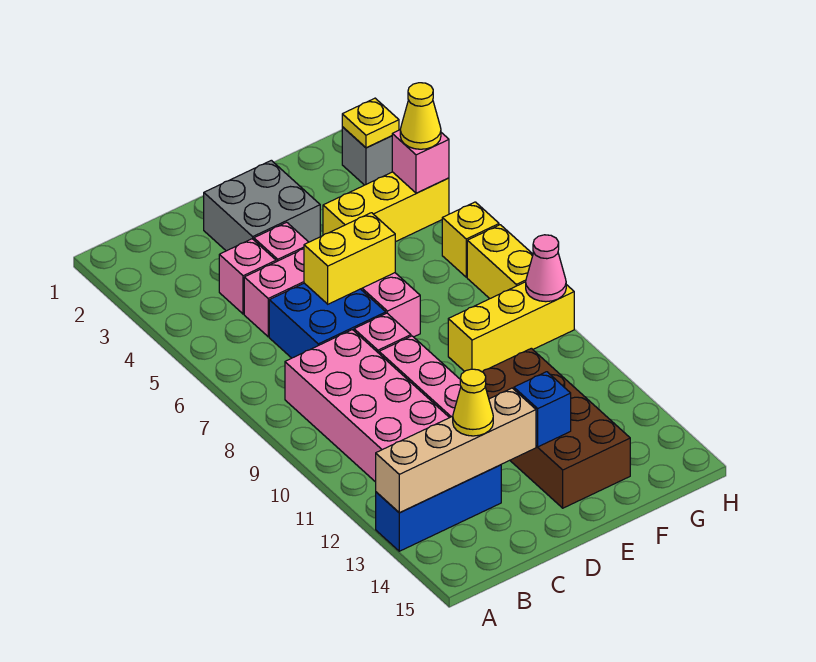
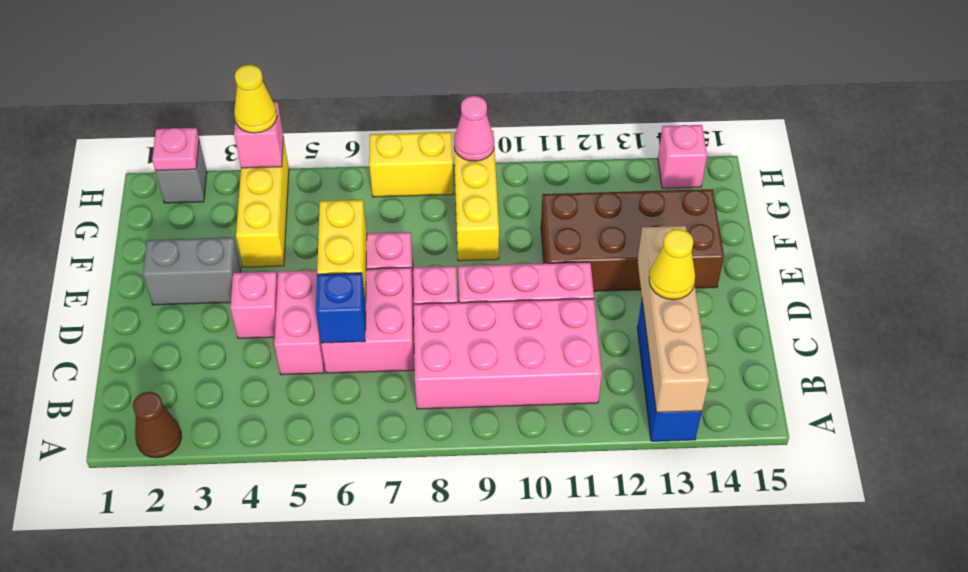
none -> brown cone A2 level 1
pink brick C4 level 1 -> pink brick H14 level 1
blue brick C6:D7 level 1 -> pink brick C6:D7 level 1
grey brick D2:E3 level 1 -> grey brick E2:E3 level 1
blue brick E13 level 2 -> blue brick C6 level 2
yellow plate H2 level 2 -> pink plate H2 level 2
yellow brick H6 level 1 -> none

